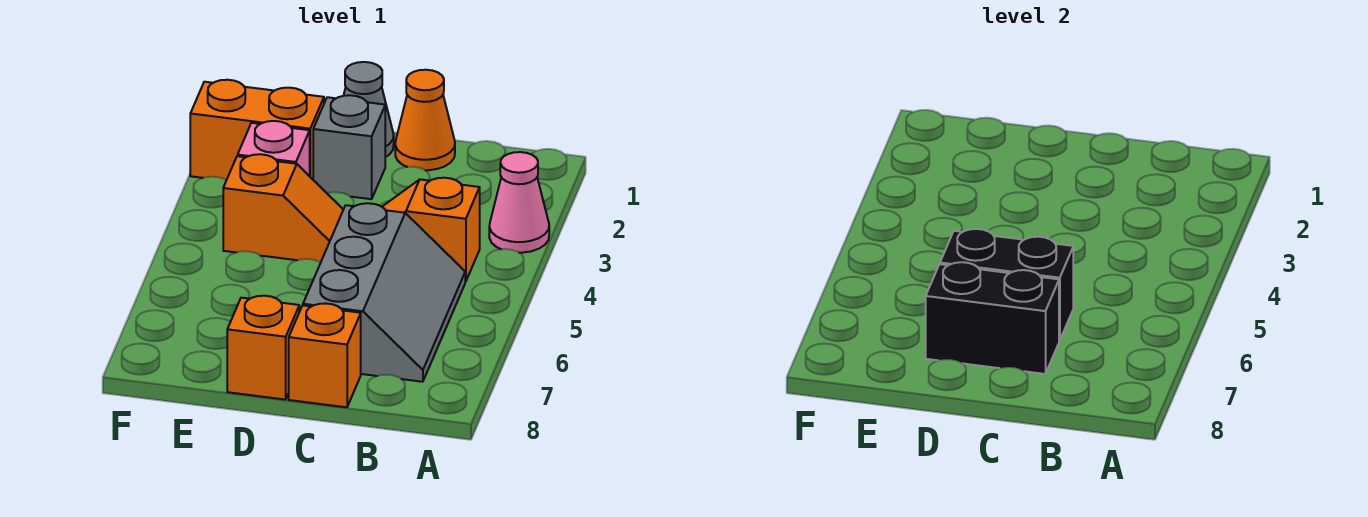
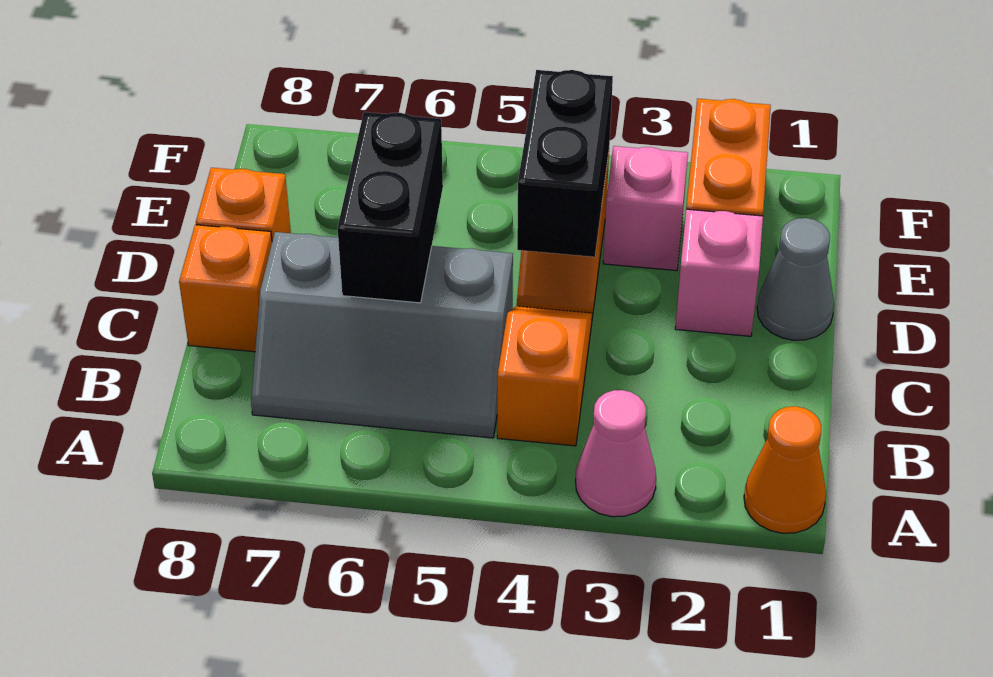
orange cone C1 level 1 -> orange cone A1 level 1
black brick C7:D7 level 2 -> black brick D4:E4 level 2
grey brick D2 level 1 -> pink brick D2 level 1

